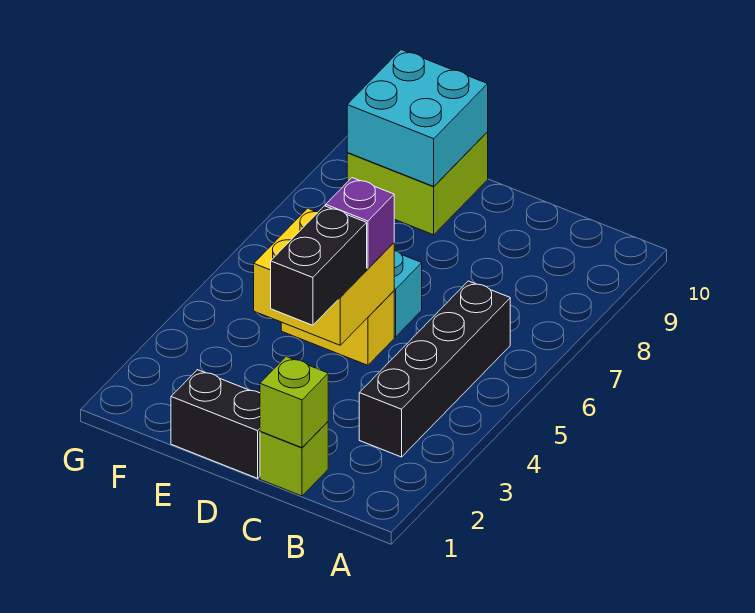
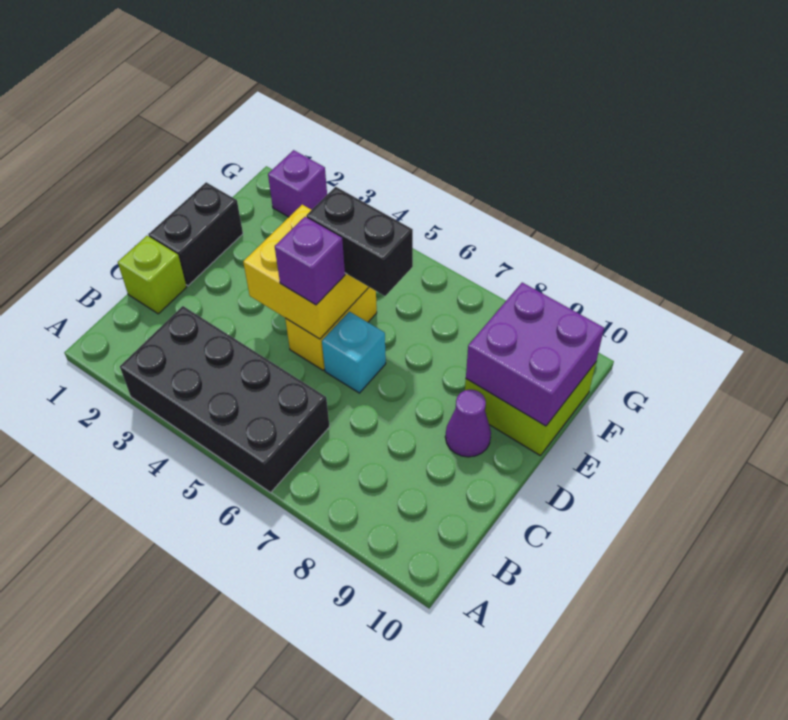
black brick B3:B6 level 1 -> black brick A3:B6 level 1
lime brick C1 level 2 -> none
black brick D3:D4 level 3 -> black brick E5:E6 level 3
none -> purple cone D9 level 1
cyan brick E9:F10 level 2 -> purple brick E9:F10 level 2
none -> purple brick G2 level 1

